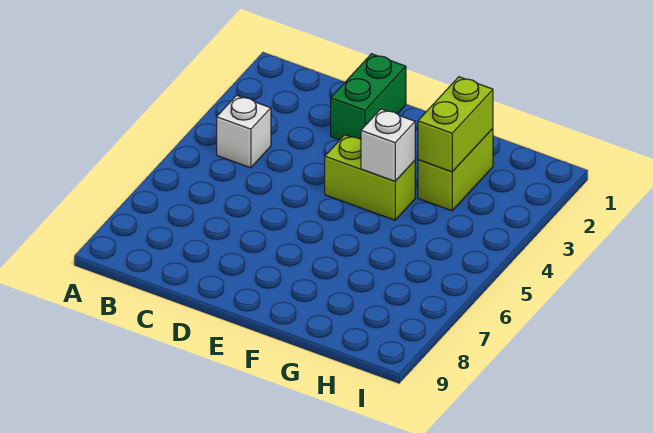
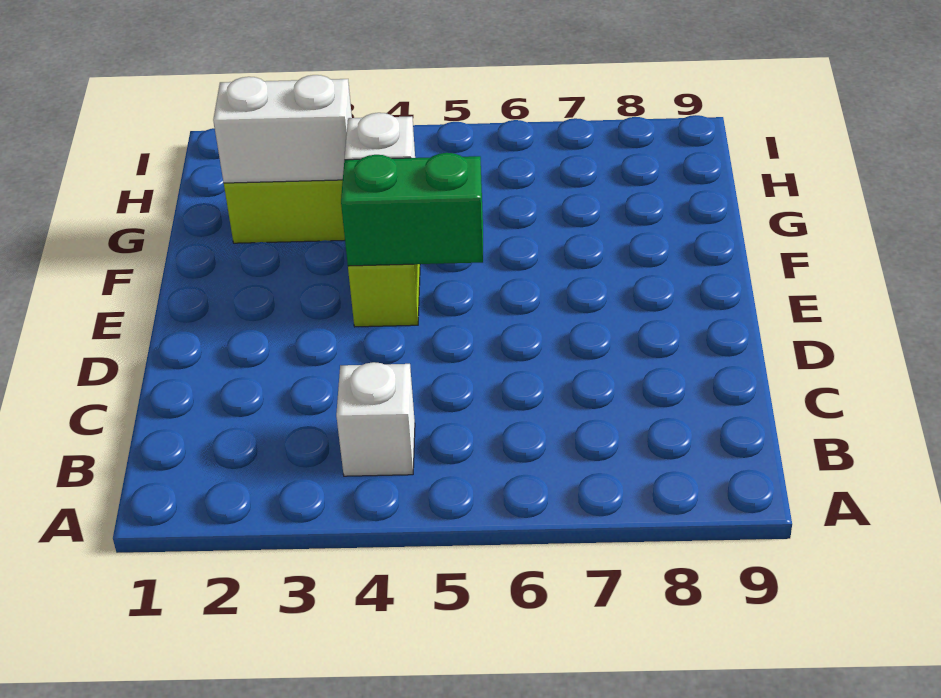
green brick D1:D2 level 1 -> green brick E4:E5 level 2
lime brick G2:G3 level 2 -> white brick G2:G3 level 2

